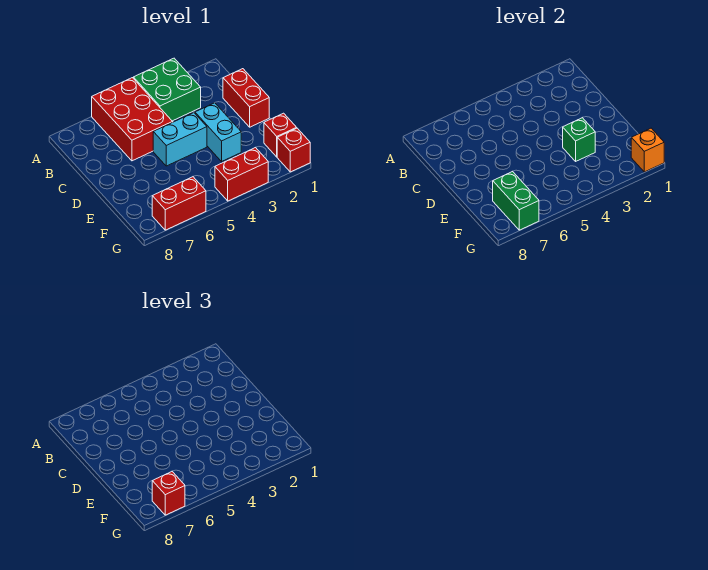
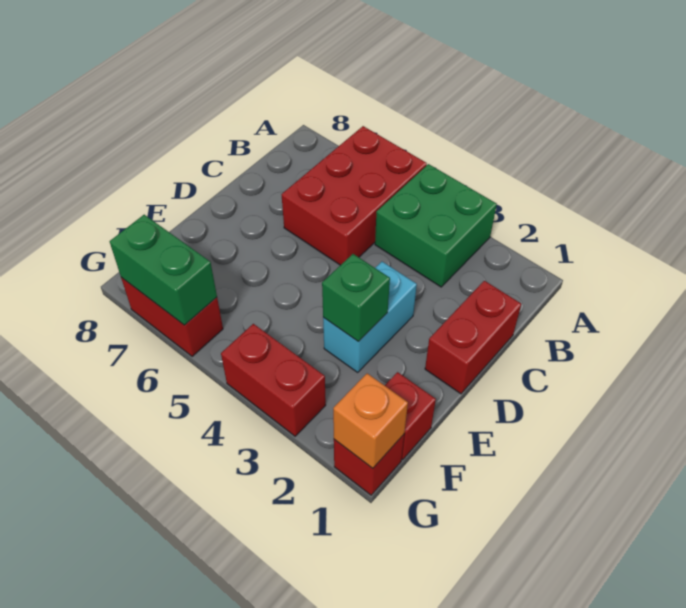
cyan brick D4:D5 level 1 -> none
green brick F7:G7 level 2 -> green brick G6:G7 level 2
red brick G7 level 3 -> none

